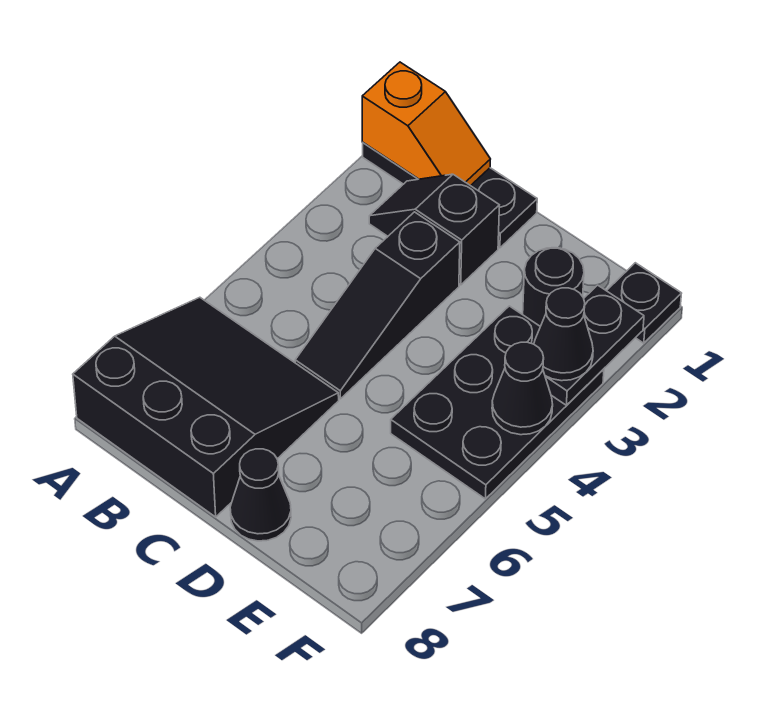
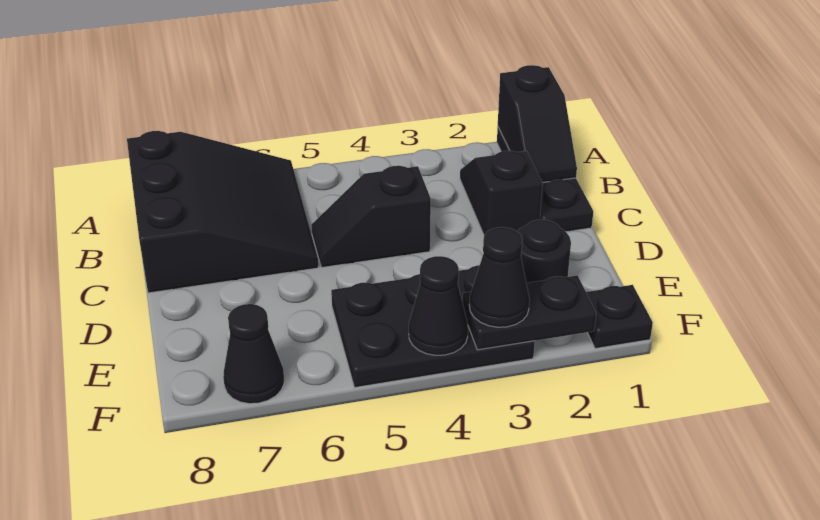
orange slope A1:B1 level 2 top A -> black slope A1:B1 level 2 top A
black slope C3:C5 level 1 top 3 -> black slope C4:C5 level 1 top 4
black cone D8 level 1 -> black cone F7 level 1

